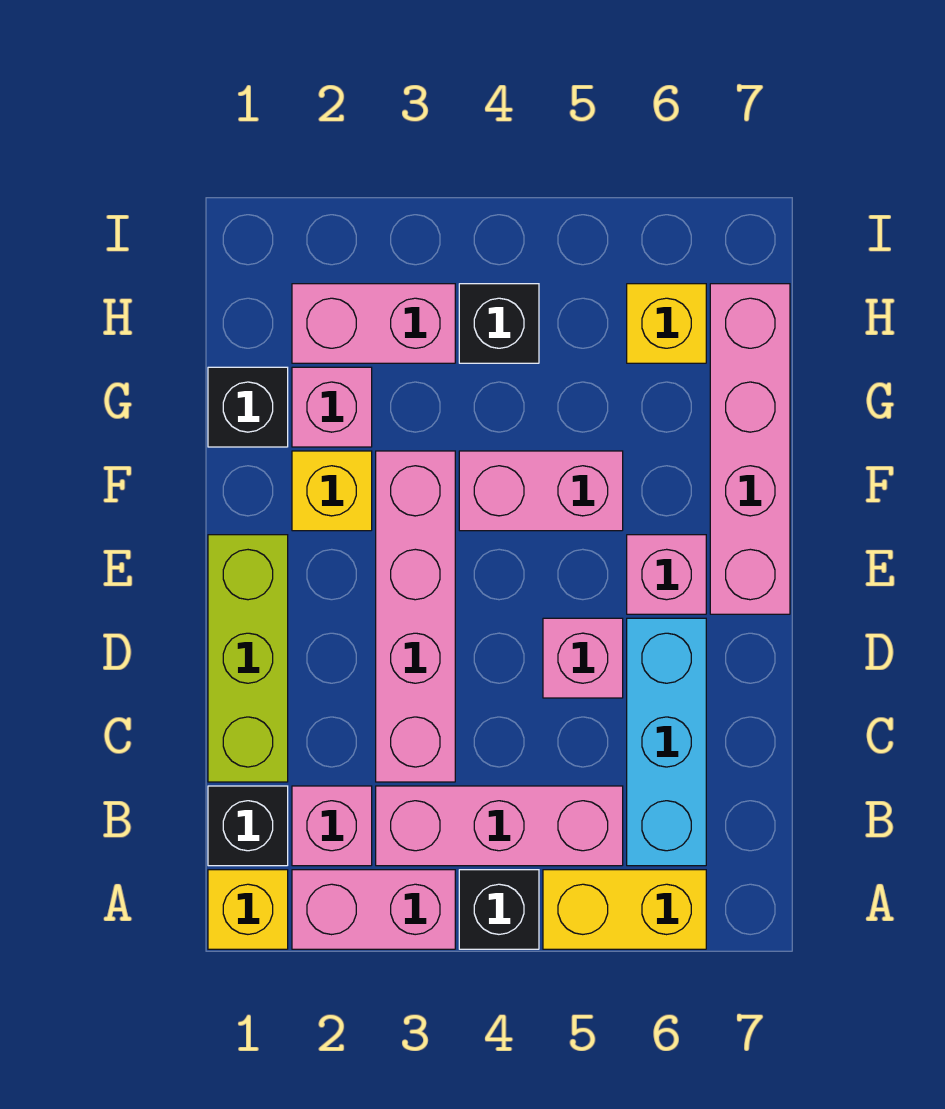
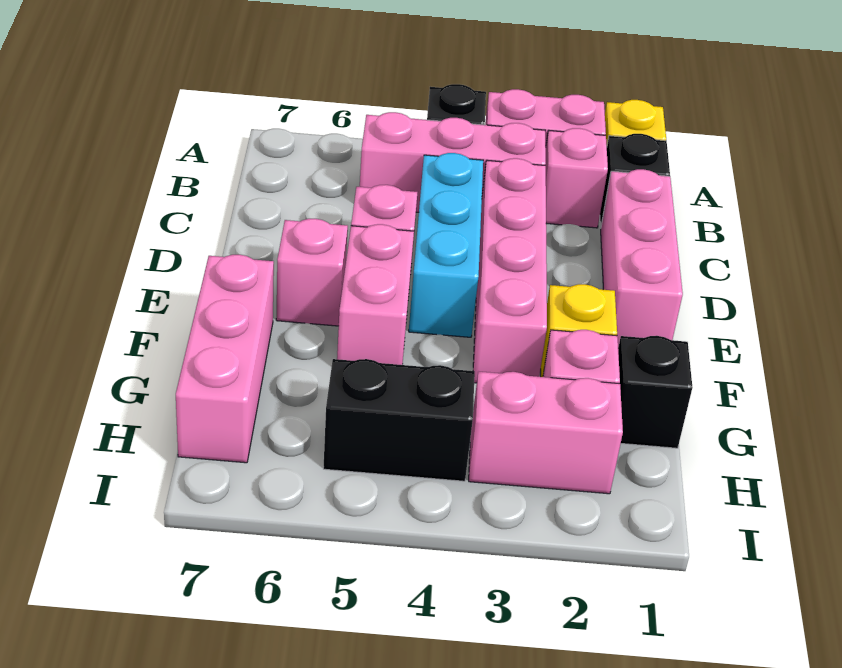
yellow brick A5:A6 level 1 -> none
cyan brick B6:D6 level 1 -> cyan brick C4:E4 level 1
lime brick C1:E1 level 1 -> pink brick C1:E1 level 1
pink brick E7:H7 level 1 -> pink brick F7:H7 level 1
pink brick F4:F5 level 1 -> pink brick E5:F5 level 1
black brick H4 level 1 -> black brick H4:H5 level 1
yellow brick H6 level 1 -> none

